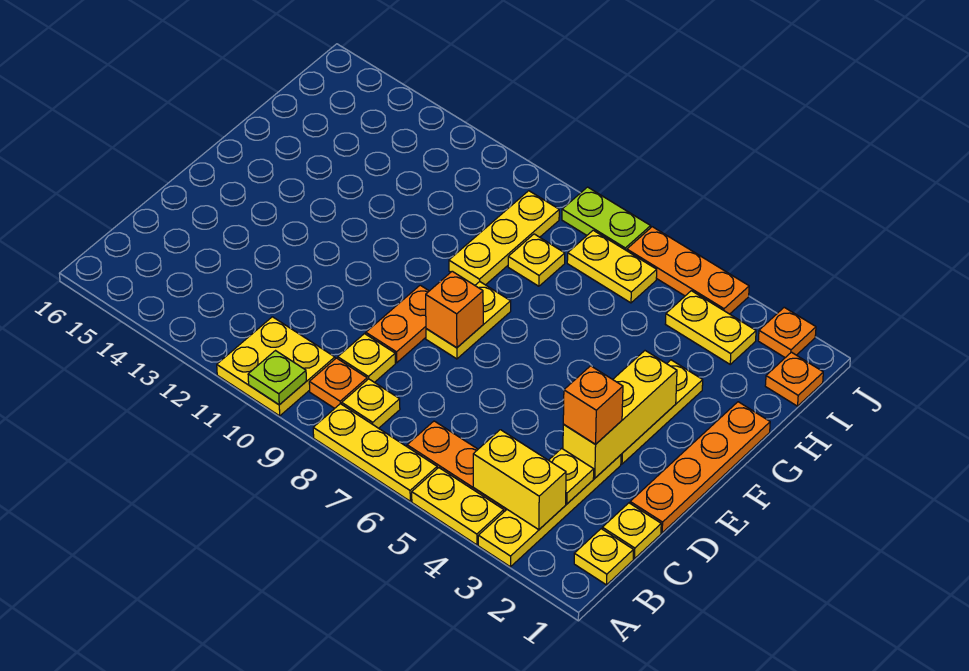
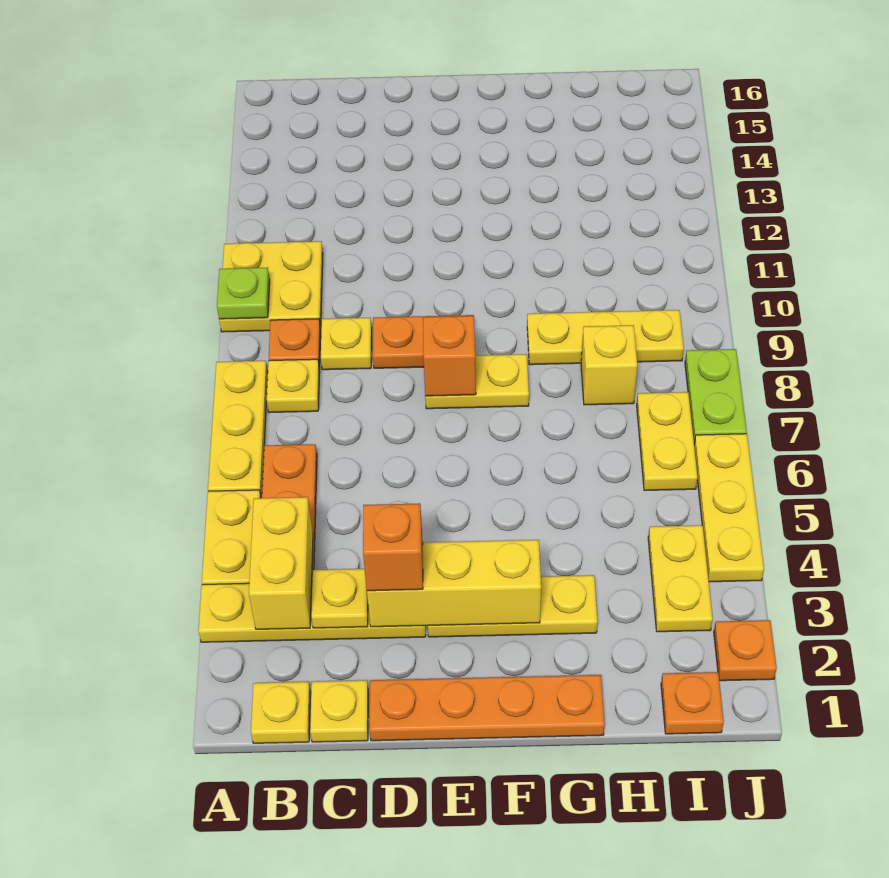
yellow plate H8 level 1 -> yellow brick H8 level 1
orange plate J4:J6 level 1 -> yellow plate J4:J6 level 1

